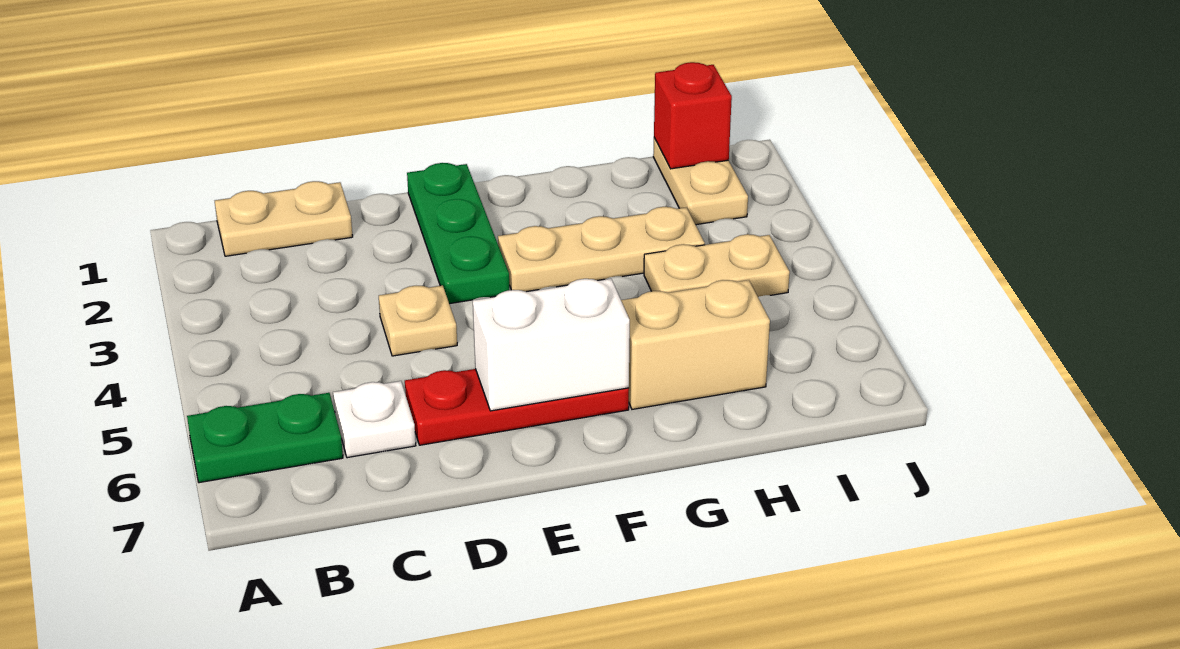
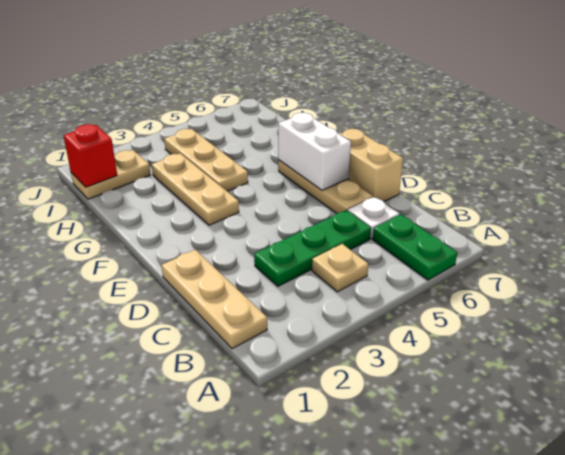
tan plate B1:C1 level 1 -> tan plate B1:D1 level 1
tan plate D4 level 1 -> tan plate B4 level 1
red plate D6:F6 level 1 -> tan plate D6:F6 level 1
green plate E1:E3 level 1 -> green plate C3:C5 level 1
tan brick G6:H6 level 1 -> tan brick D7:E7 level 1
tan plate H4:I4 level 1 -> tan plate G4:I4 level 1

